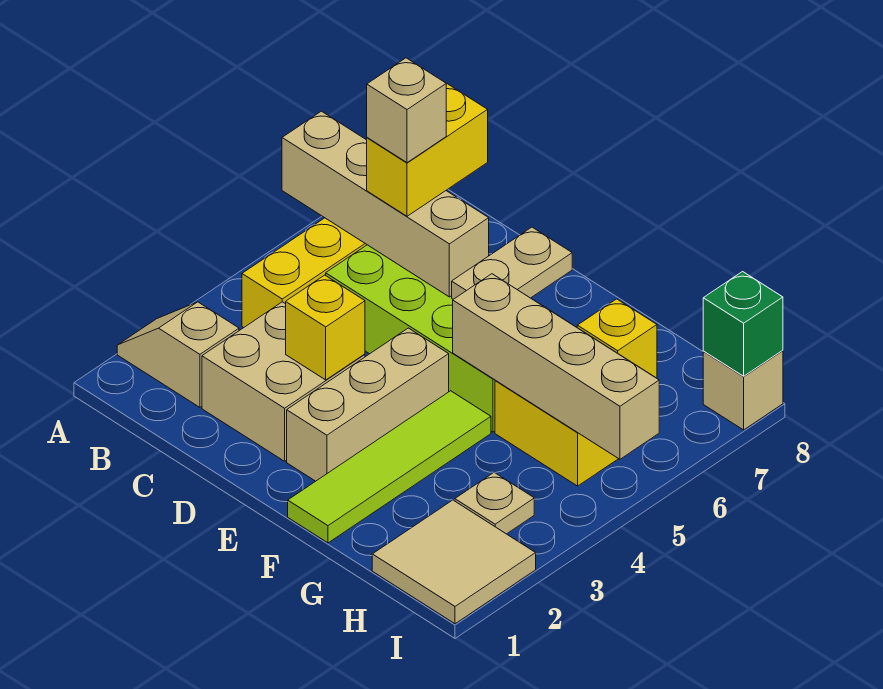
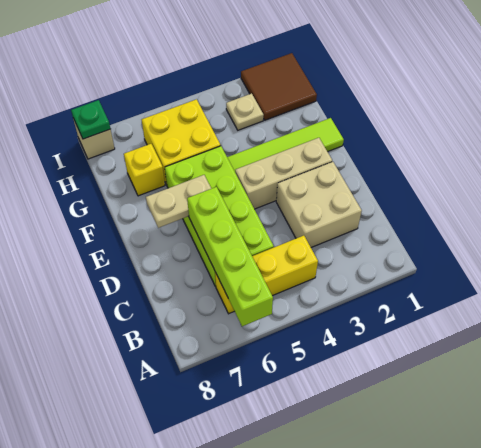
tan slope A2:B2 level 1 top B -> none
tan brick A6:D6 level 2 -> lime brick A6:D6 level 2
yellow brick C6:C7 level 3 -> none
tan brick C6 level 4 -> none
yellow brick D3 level 2 -> none
tan brick F5:I5 level 2 -> none
tan tile H1:I2 level 1 -> brown tile H1:I2 level 1
green brick I8 level 2 -> green plate I8 level 2

